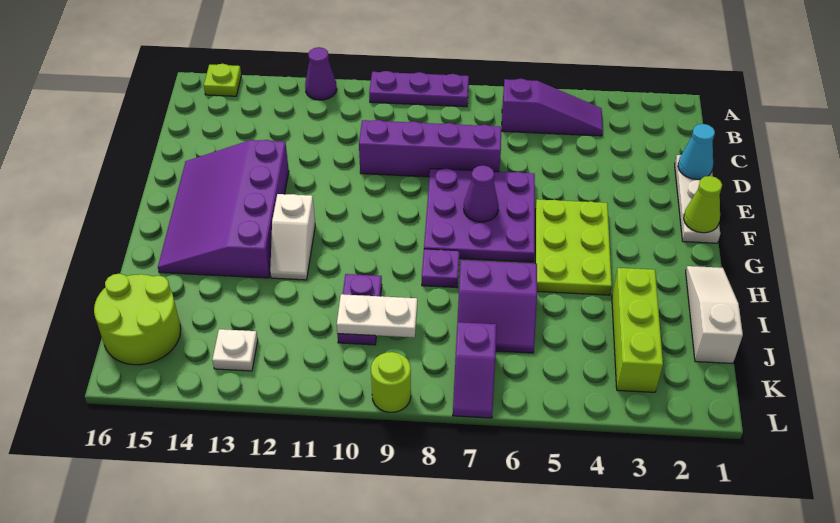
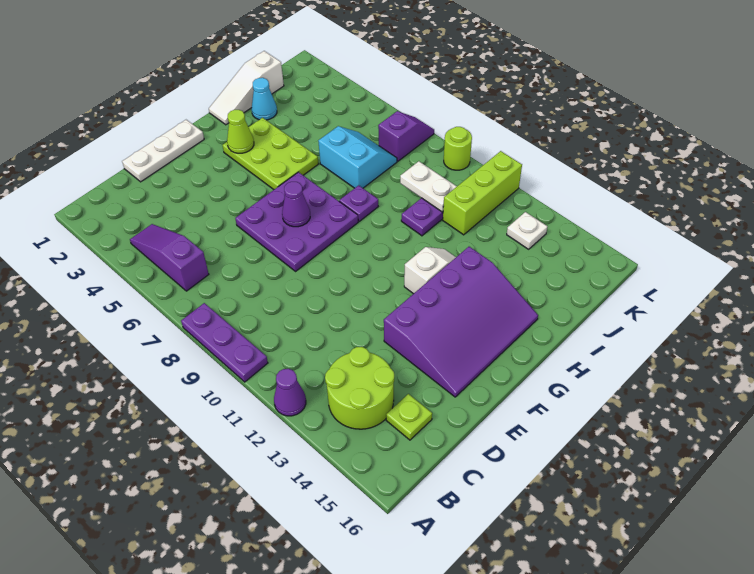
lime plate A15 level 1 -> lime plate C15 level 1
cyan cone D1 level 2 -> cyan cone I2 level 1
purple brick D7:D10 level 1 -> none
lime cone F1 level 2 -> lime cone G3 level 2
lime plate F4:H5 level 1 -> lime plate G3:H5 level 1
lime brick I3:K3 level 1 -> lime brick J11:L11 level 1
purple slope I6:J7 level 1 top I -> cyan slope I6:J7 level 1 top I
lime round brick J15:K16 level 1 -> lime round brick B13:C14 level 1

